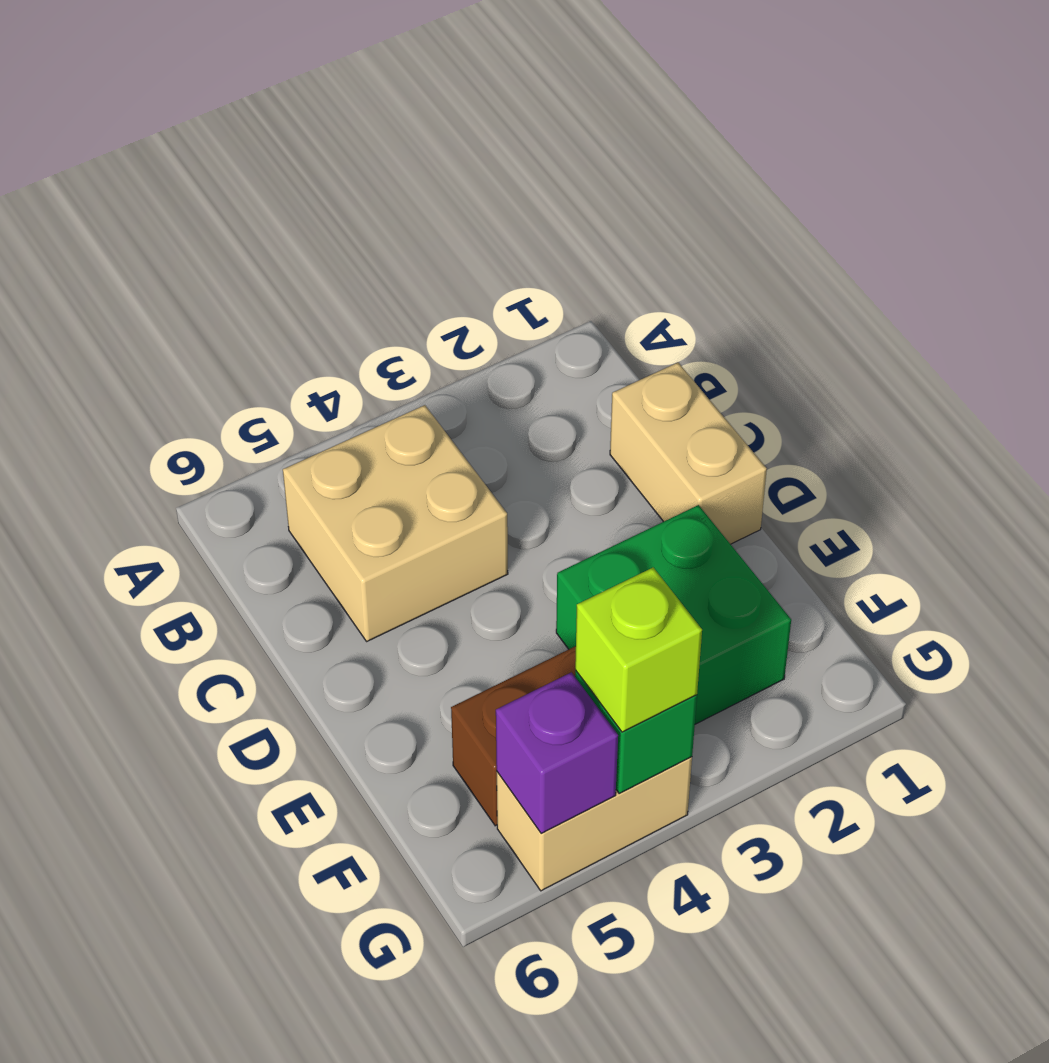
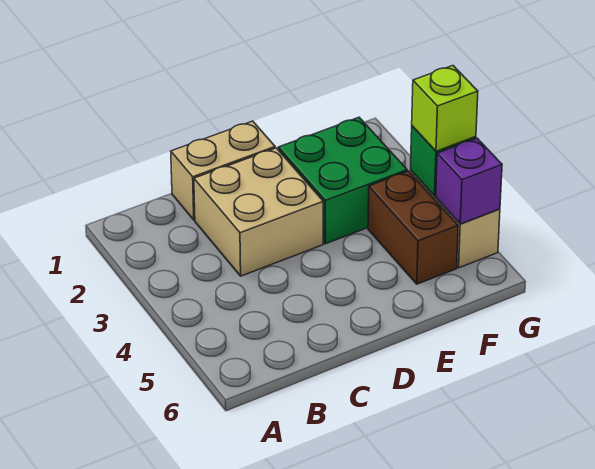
tan brick B4:C5 level 1 -> tan brick C2:D3 level 1

